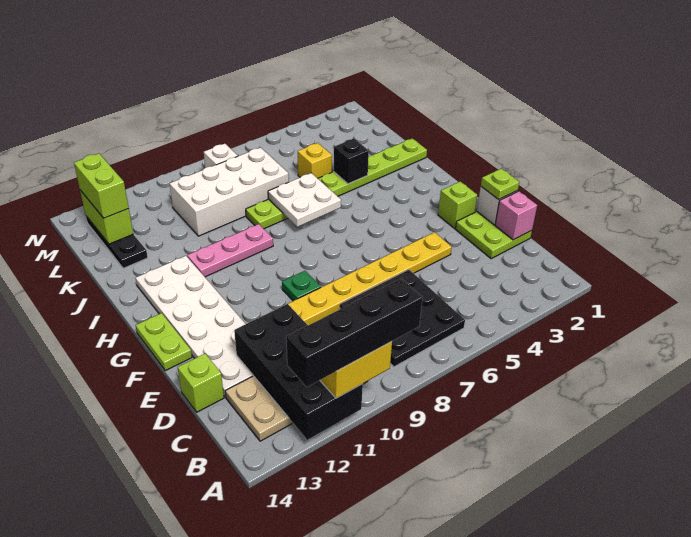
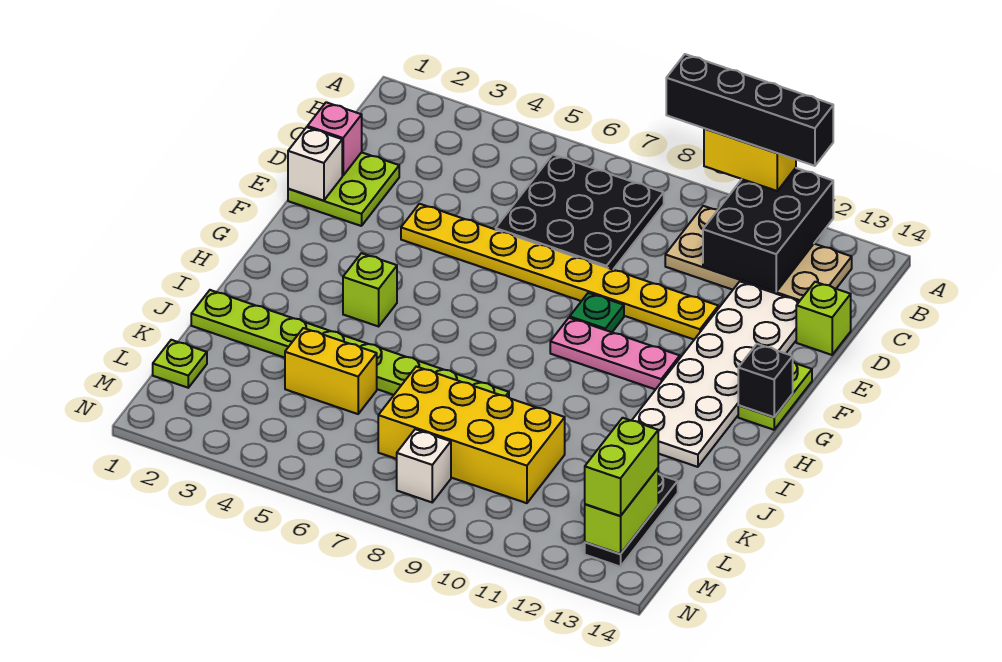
black brick A11:D12 level 2 -> black brick A11:C12 level 2
lime plate E1 level 3 -> lime plate L1 level 1
lime brick F2 level 1 -> lime brick H4 level 1
white plate I6:J7 level 2 -> none
pink plate I9:I11 level 1 -> pink plate G9:G11 level 1
black brick J4 level 2 -> black brick G14 level 2
yellow brick K5 level 1 -> yellow brick K4:K5 level 1
white brick K7:L10 level 1 -> yellow brick K7:L10 level 1

